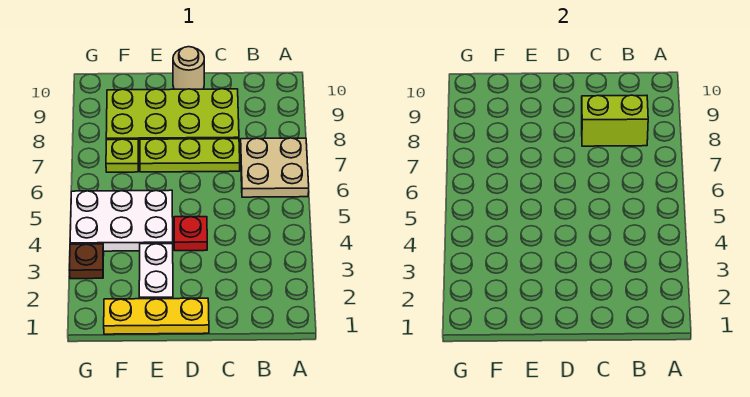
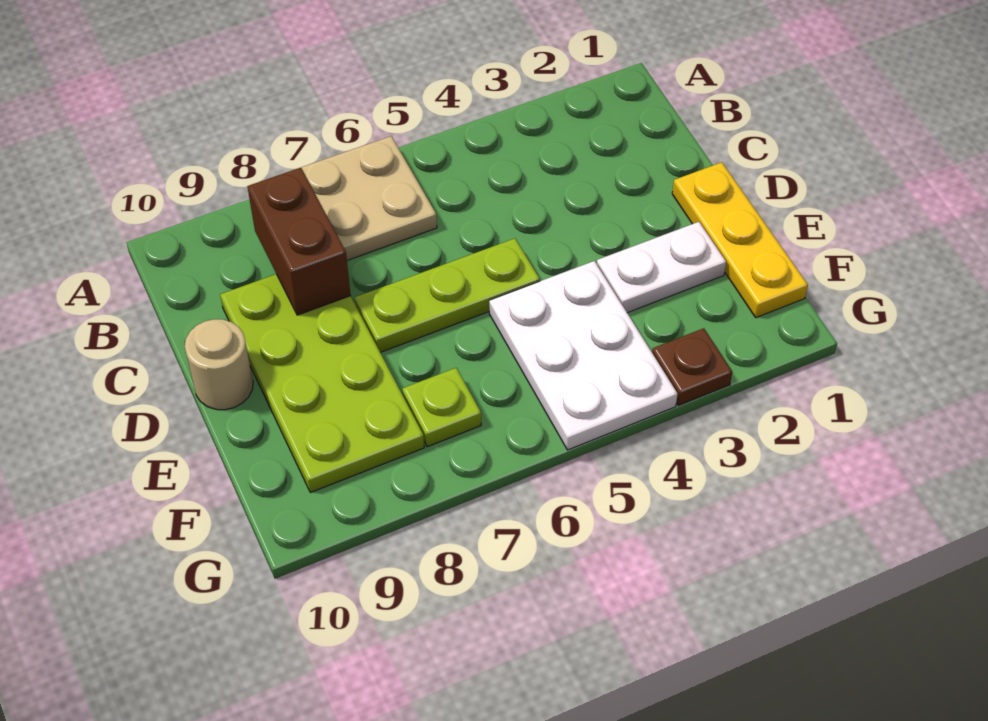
lime brick B8:C8 level 2 -> brown brick B8:C8 level 2
lime plate C7:E7 level 1 -> lime plate D5:D7 level 1
red plate D4 level 1 -> none

